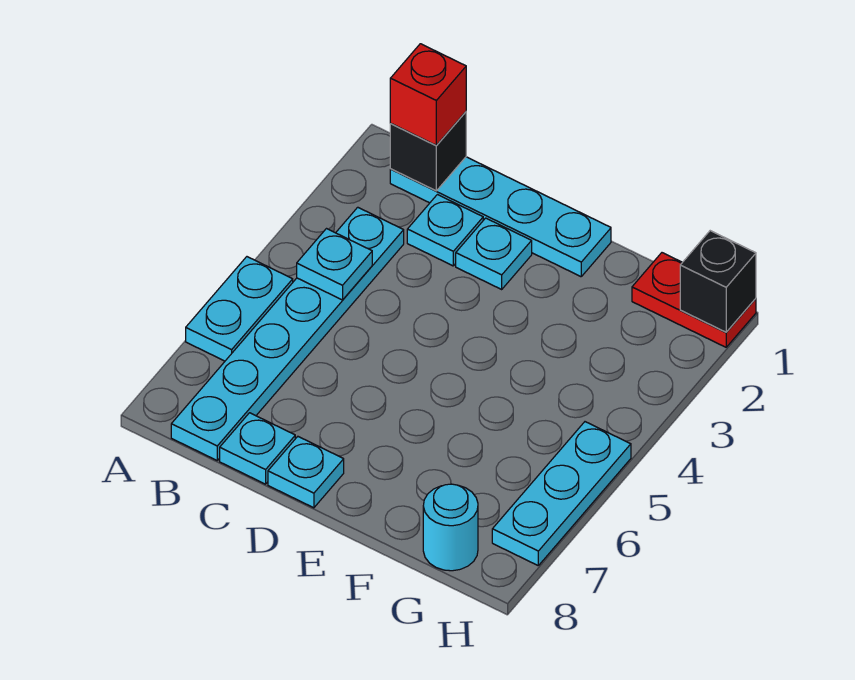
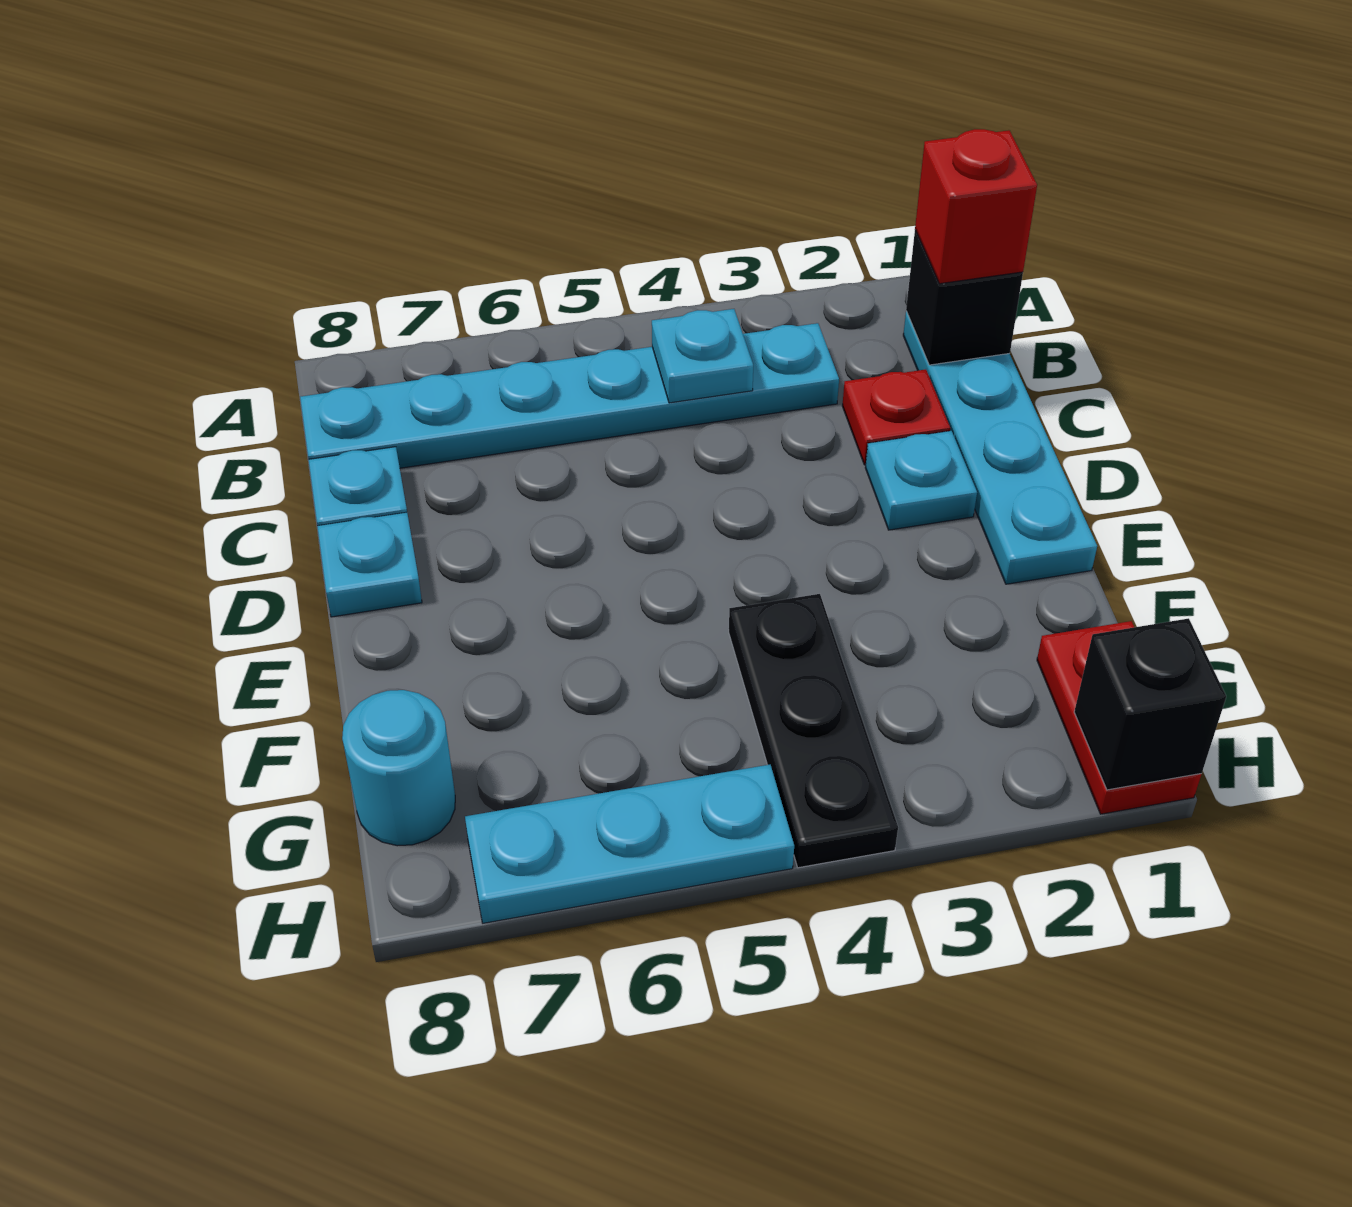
cyan plate A5:A6 level 1 -> none
cyan plate C2 level 1 -> red plate C2 level 1
none -> black plate F4:H4 level 1

